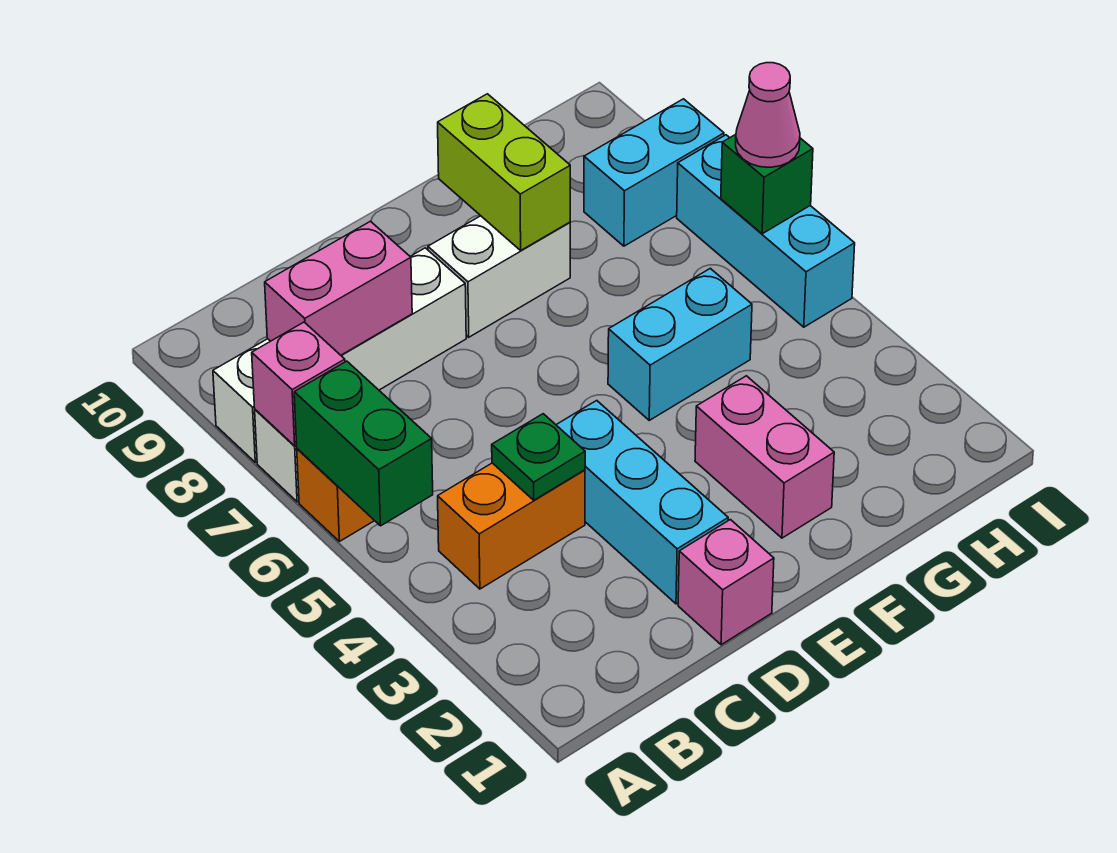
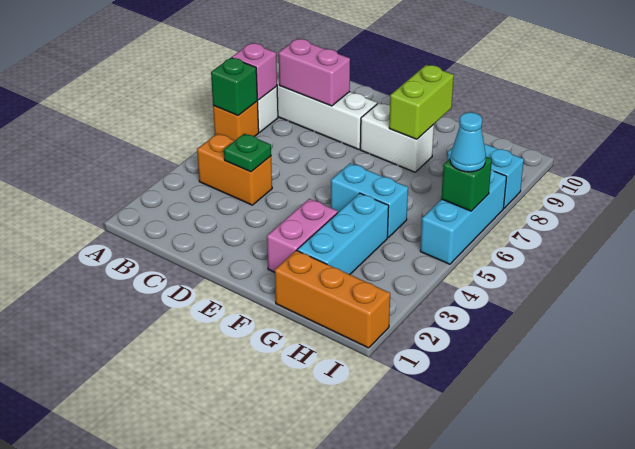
green brick A5:A6 level 2 -> green brick A6 level 2
pink brick D1 level 1 -> none
cyan brick D2:D4 level 1 -> cyan brick G2:G4 level 1
none -> orange brick G1:I1 level 1
pink cone I6 level 3 -> cyan cone I6 level 3

